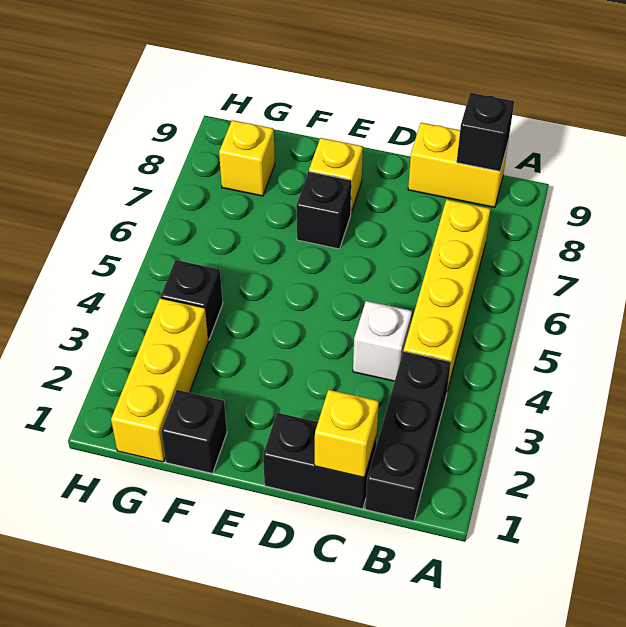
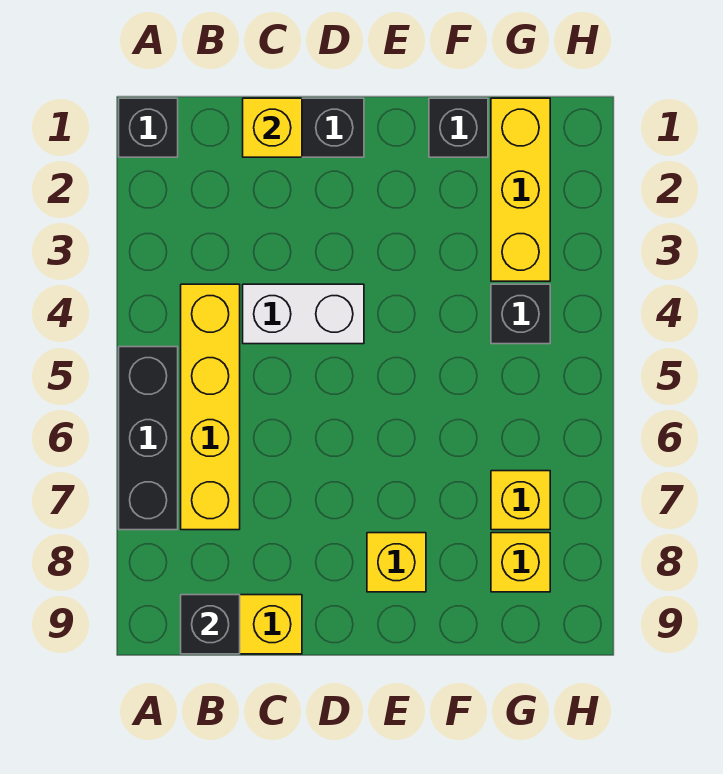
black brick B1:B3 level 1 -> black brick A5:A7 level 1
white brick C4 level 1 -> white brick C4:D4 level 1
black brick E7 level 1 -> black brick A1 level 1
none -> yellow brick G7 level 1

